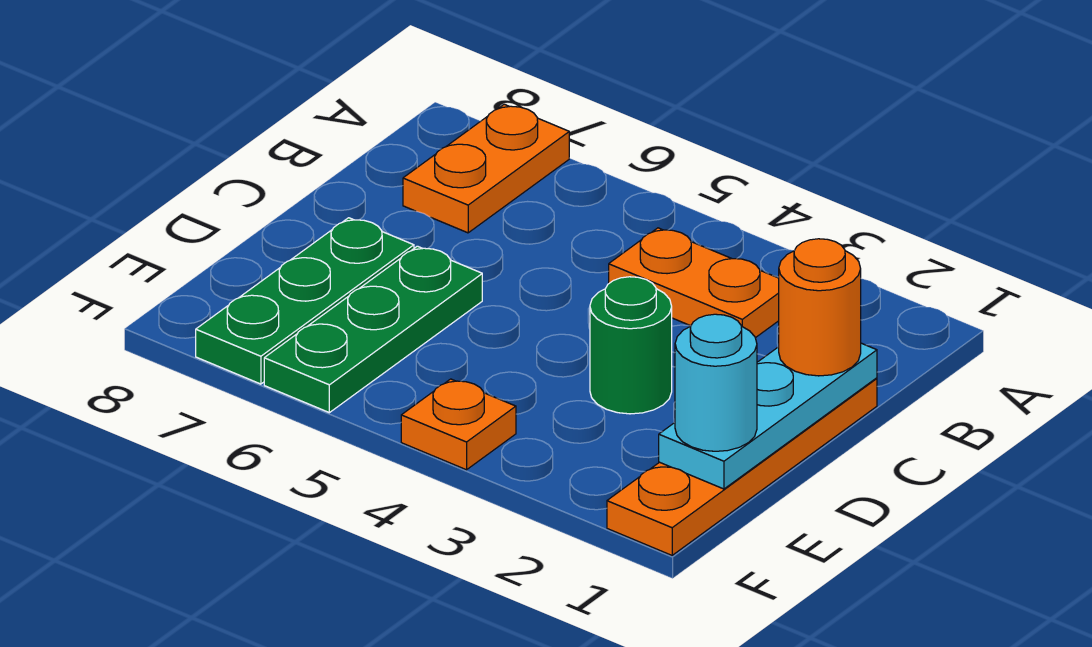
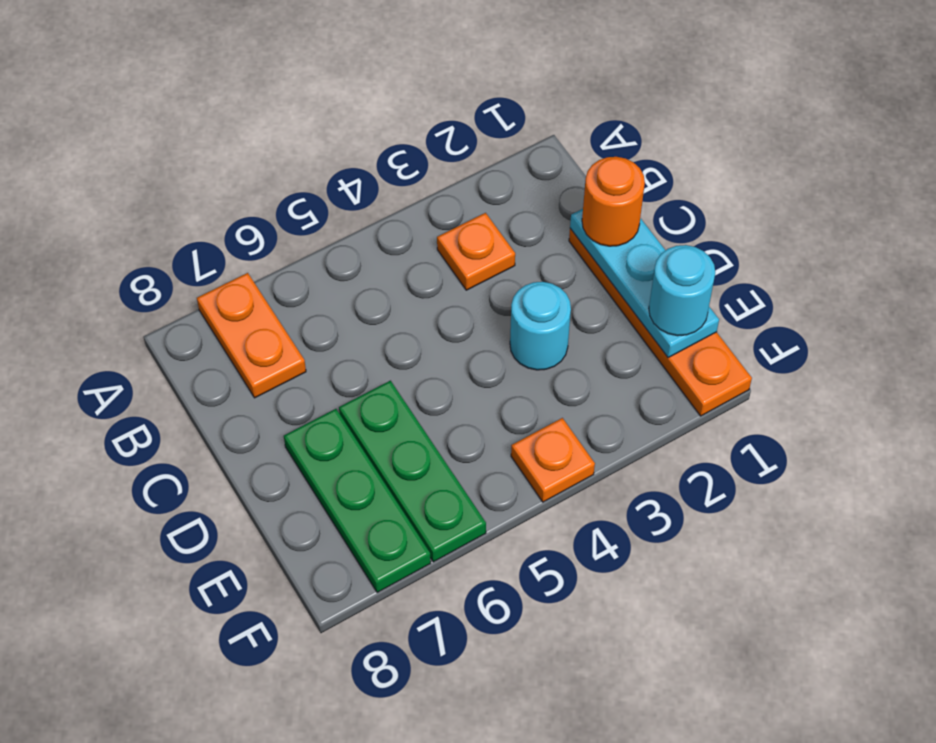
orange plate B3:B4 level 1 -> orange plate B3 level 1
green round brick D3 level 1 -> cyan round brick D3 level 1

